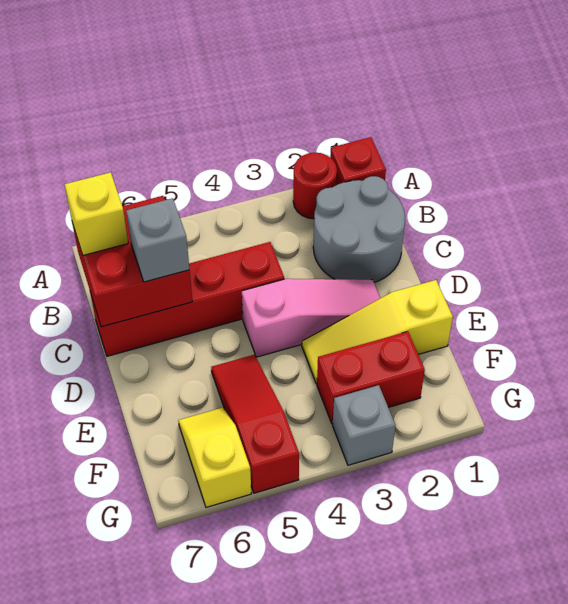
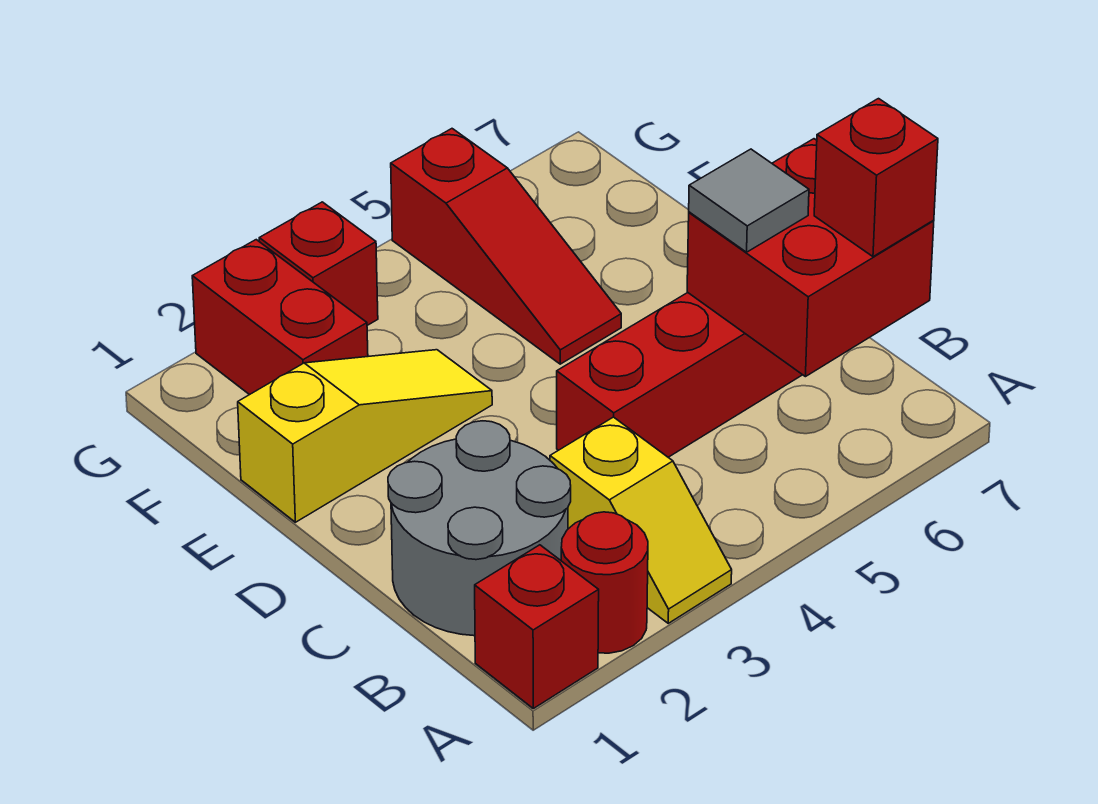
yellow brick B7 level 3 -> red brick B7 level 3
grey brick C6 level 3 -> grey tile C6 level 3
pink slope D2:D4 level 1 top 4 -> none
red brick F2:F3 level 1 -> red brick F2:G2 level 1
yellow slope F6:G6 level 1 top G -> yellow slope A3:B3 level 1 top B
grey brick G3 level 1 -> red brick G3 level 1

